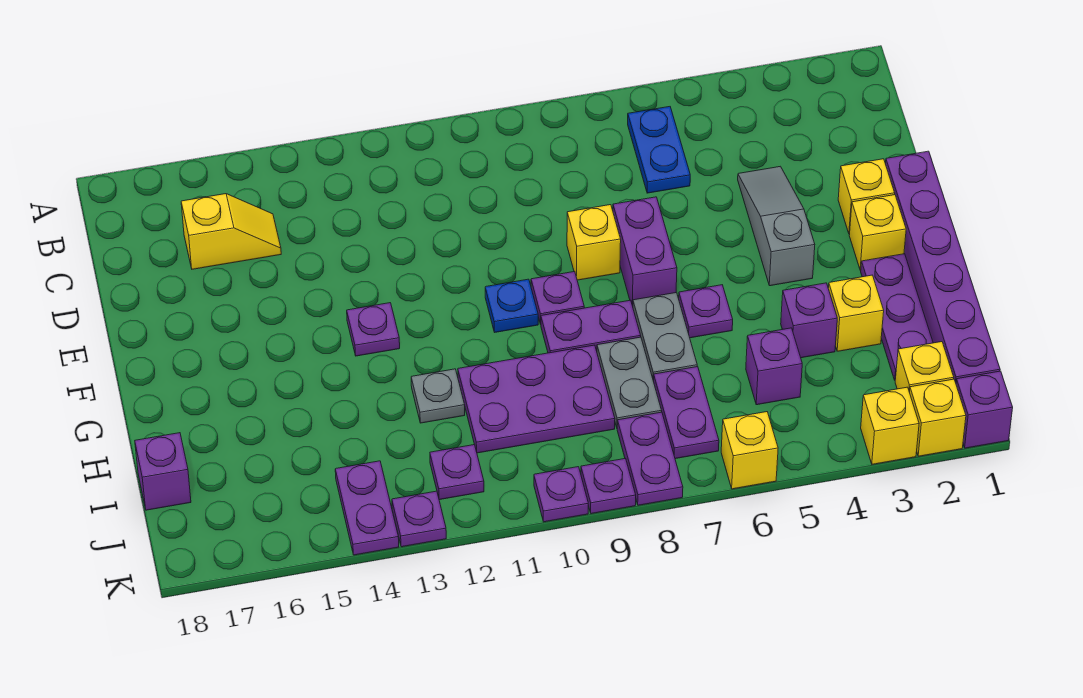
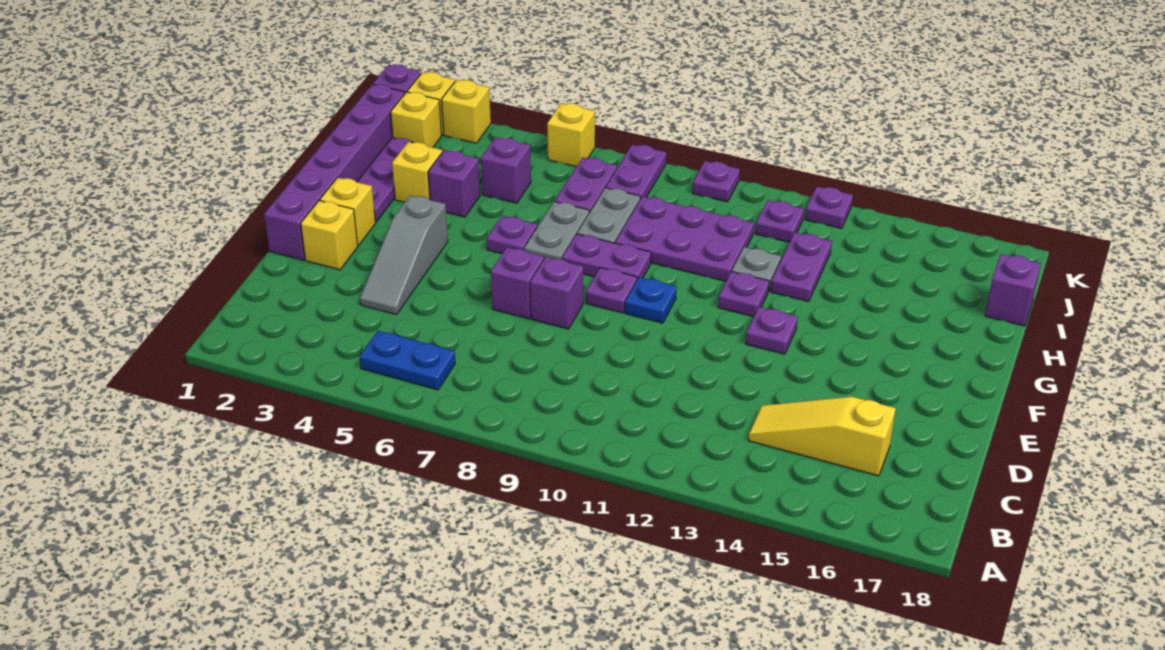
blue plate B6:C6 level 1 -> blue plate B5:B6 level 1
yellow slope C15:C16 level 1 top 16 -> yellow slope C14:C16 level 1 top 16
purple brick E7:F7 level 1 -> purple brick E7 level 1
yellow brick E8 level 1 -> purple brick E8 level 1
purple plate J14:K14 level 1 -> purple plate H13:I13 level 1
purple plate K9 level 1 -> purple plate G12 level 1

